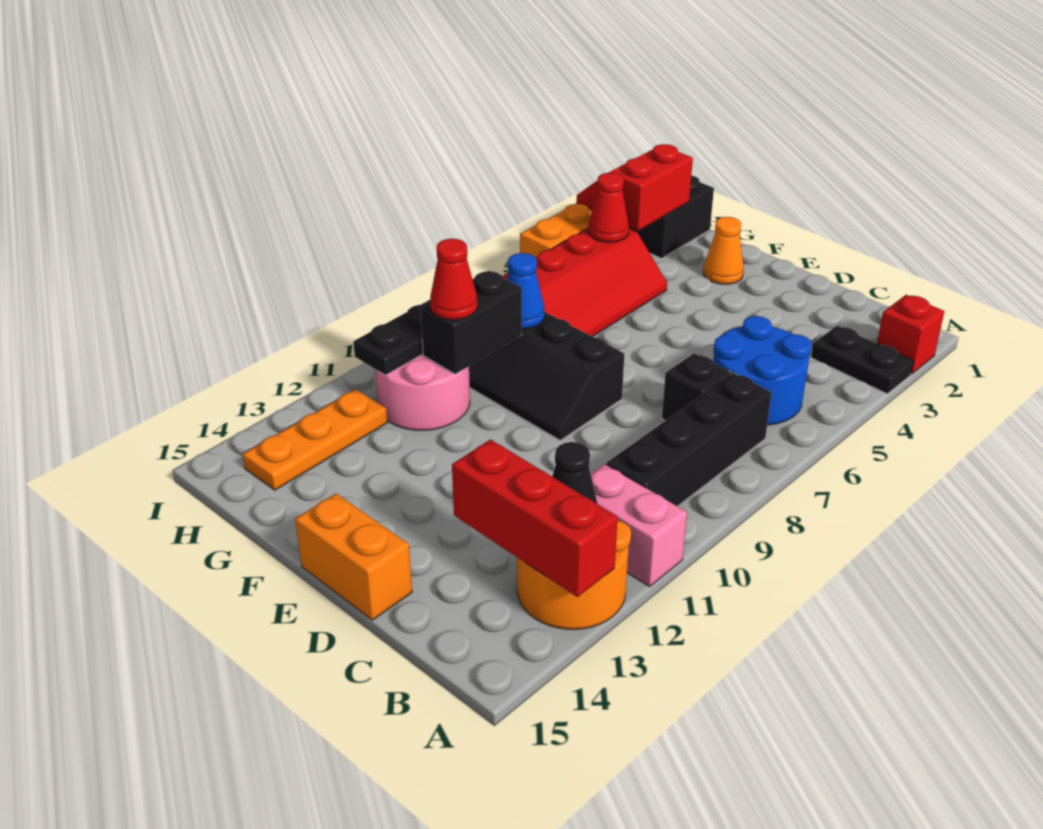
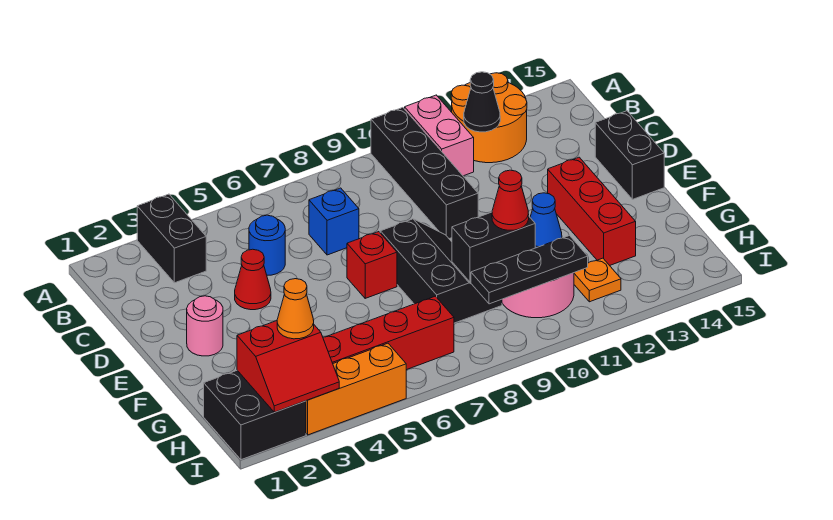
red brick A2 level 1 -> red brick E7 level 1
black plate A3:B3 level 1 -> black brick A3:B3 level 1
red brick A13:C13 level 2 -> red brick E13:G13 level 1
blue round brick B5:C6 level 1 -> blue round brick C5 level 1
black brick B7:B10 level 1 -> black brick A10:D10 level 1
black brick C7 level 1 -> blue brick C7 level 1
orange brick D15:E15 level 1 -> black brick D15:E15 level 1
none -> pink round brick E2 level 1
orange cone F2 level 1 -> orange cone H3 level 3
blue cone G8 level 2 -> blue cone G11 level 2
red cone H4 level 2 -> red cone D4 level 1
orange plate H12:H14 level 1 -> orange plate H12 level 1

